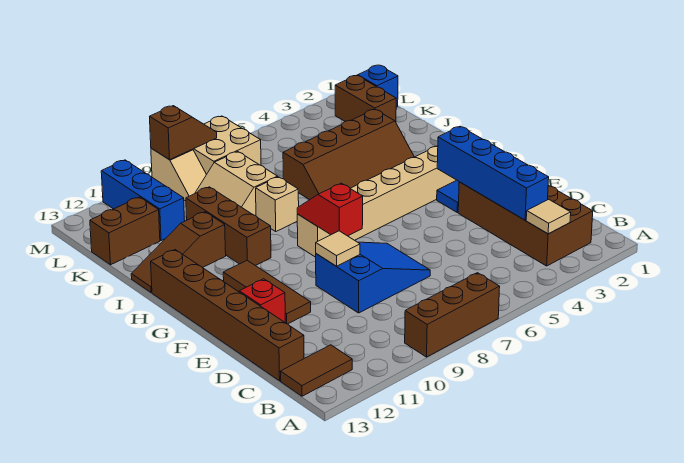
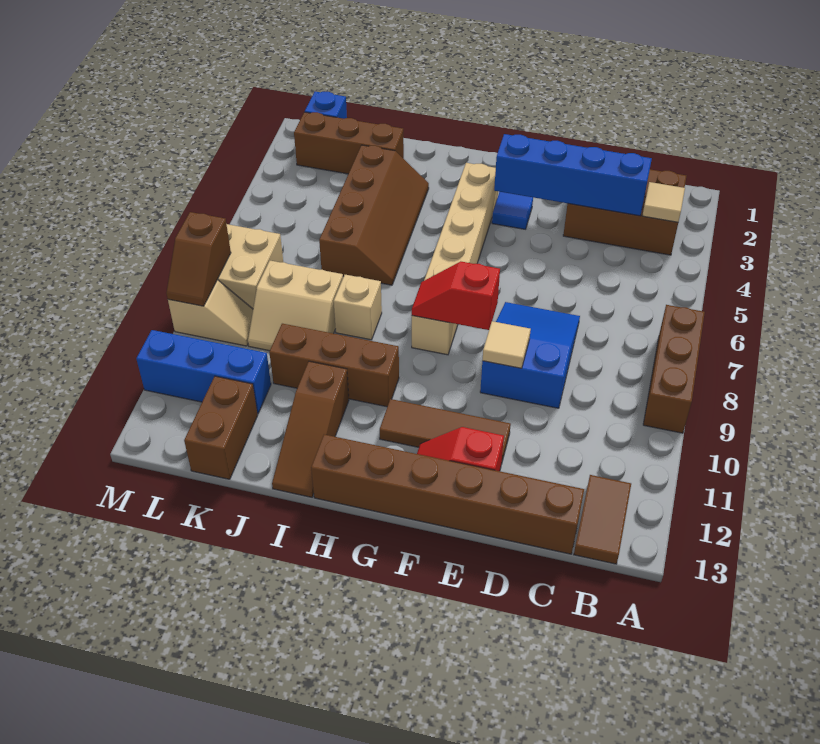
brown brick B2:E3 level 1 -> brown brick B2:D3 level 1
brown brick K2:L2 level 1 -> brown brick J2:L2 level 1
brown slope M8:M9 level 2 top 9 -> brown slope M8:M9 level 2 top 8

